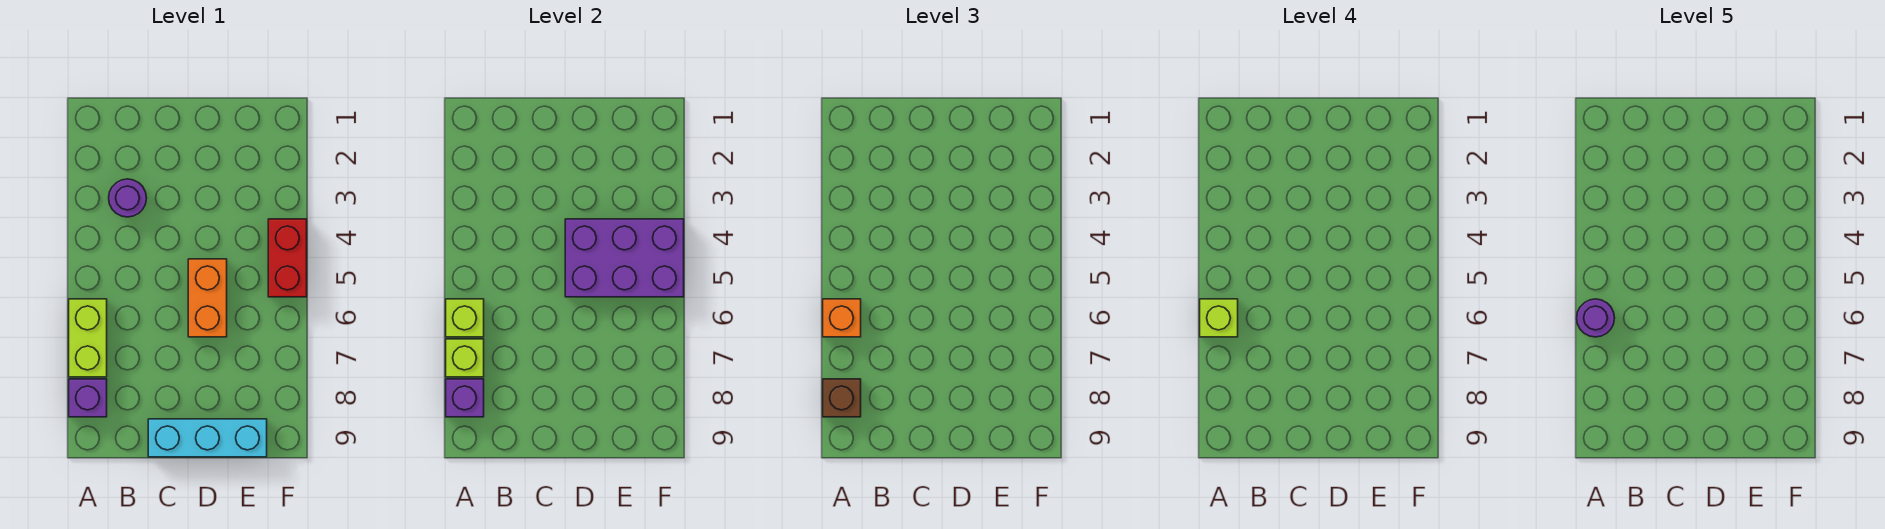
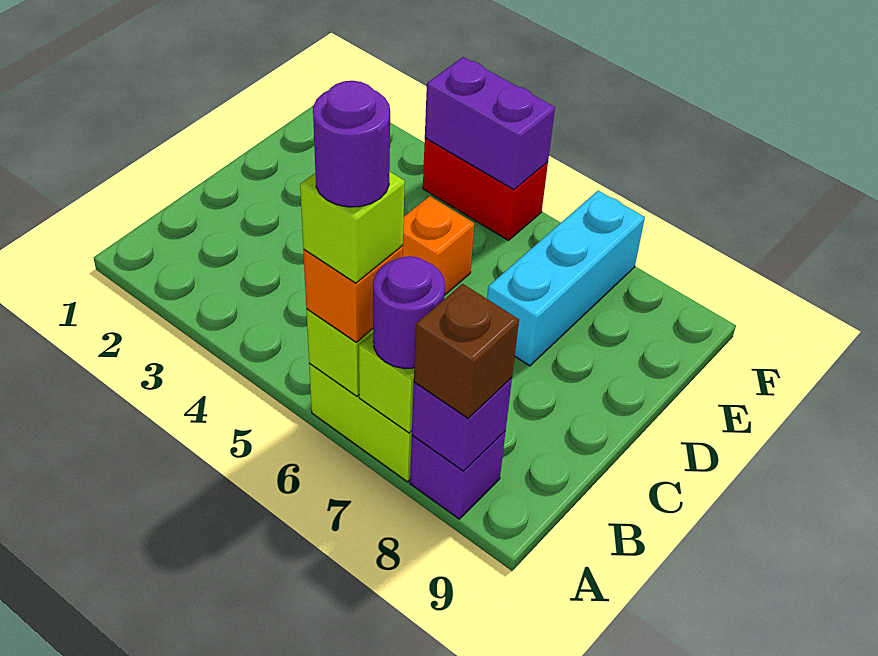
purple round brick B3 level 1 -> purple round brick A7 level 3
cyan brick C9:E9 level 1 -> cyan brick D7:F7 level 1
purple brick D4:F5 level 2 -> purple brick F4:F5 level 2
orange brick D5:D6 level 1 -> orange brick D5 level 1

